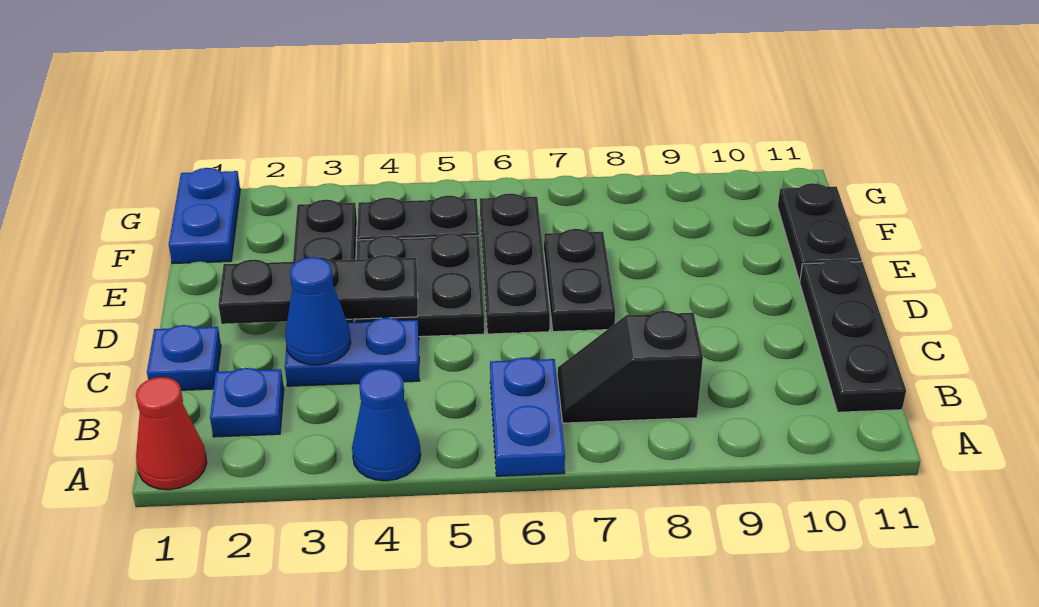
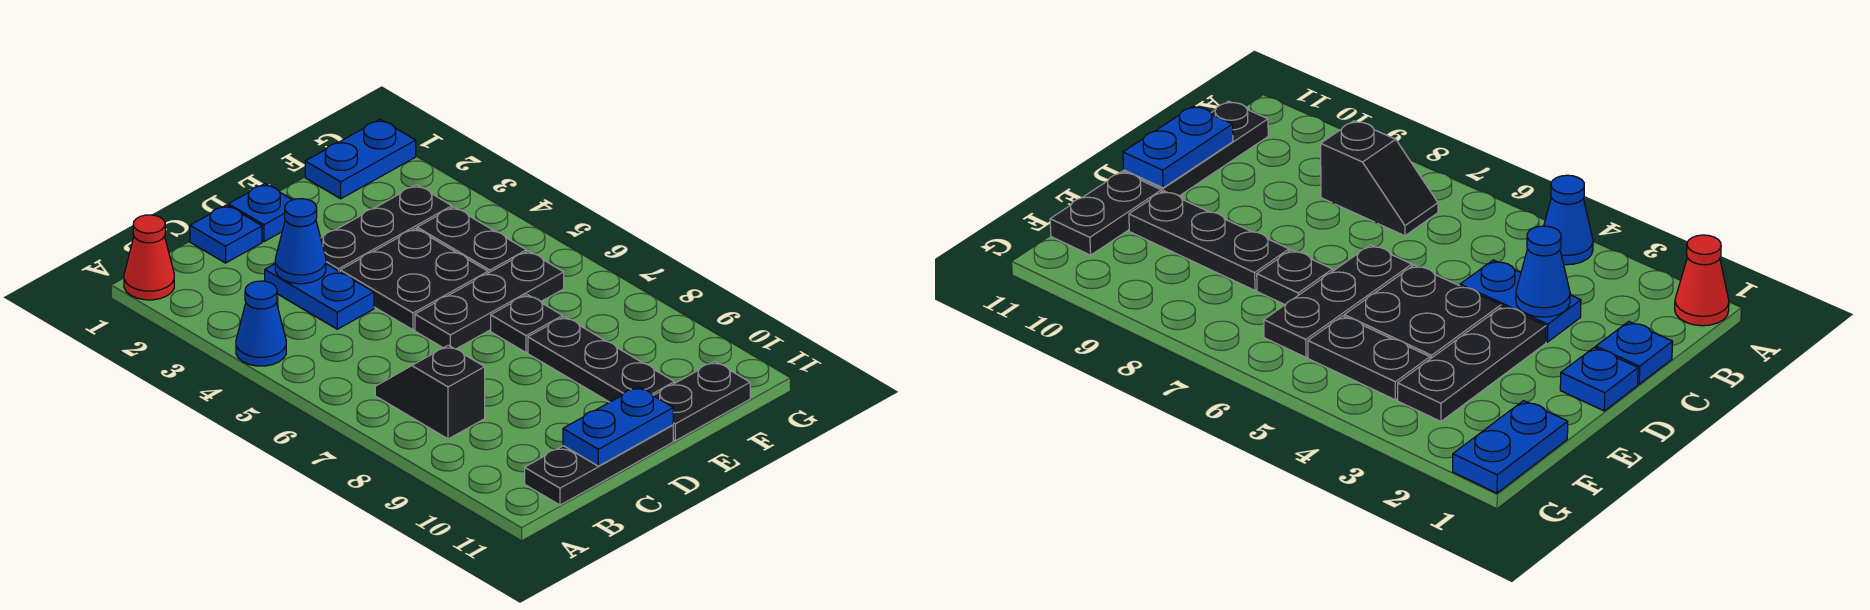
blue plate A6:B6 level 1 -> blue plate C11:D11 level 2
blue plate B2 level 1 -> blue plate D1 level 1
black plate D2:D4 level 2 -> black plate E8:E10 level 1
black plate D7:E7 level 1 -> black plate E7 level 1

